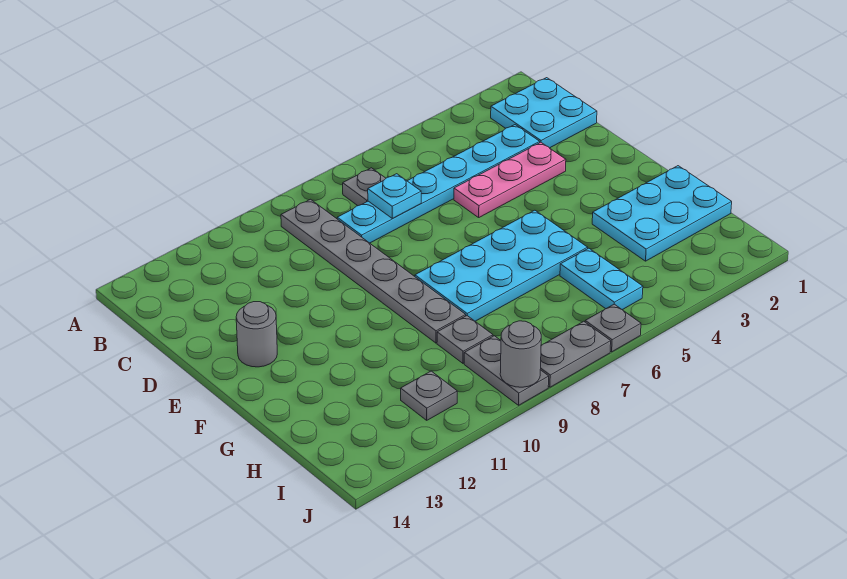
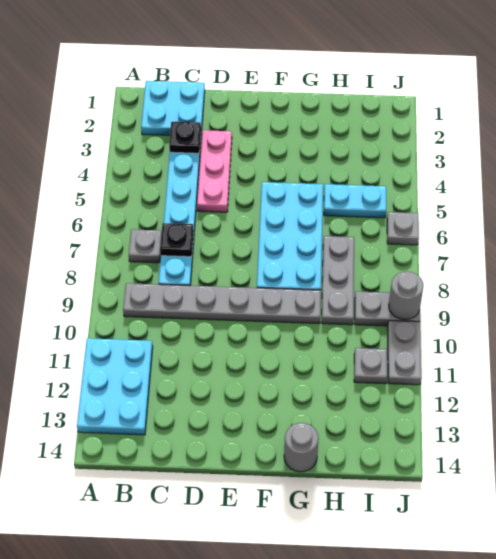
none -> black plate C3 level 2
cyan plate C7 level 2 -> black plate C7 level 2
grey round brick E13 level 1 -> grey round brick G14 level 1
cyan plate G1:H3 level 1 -> cyan plate A11:B13 level 1
grey plate H9 level 1 -> grey plate H7:H9 level 1
grey plate J7:J8 level 1 -> grey plate J10:J11 level 1

